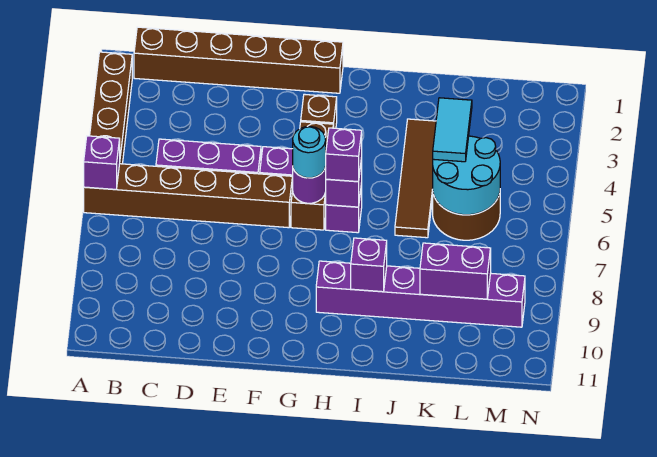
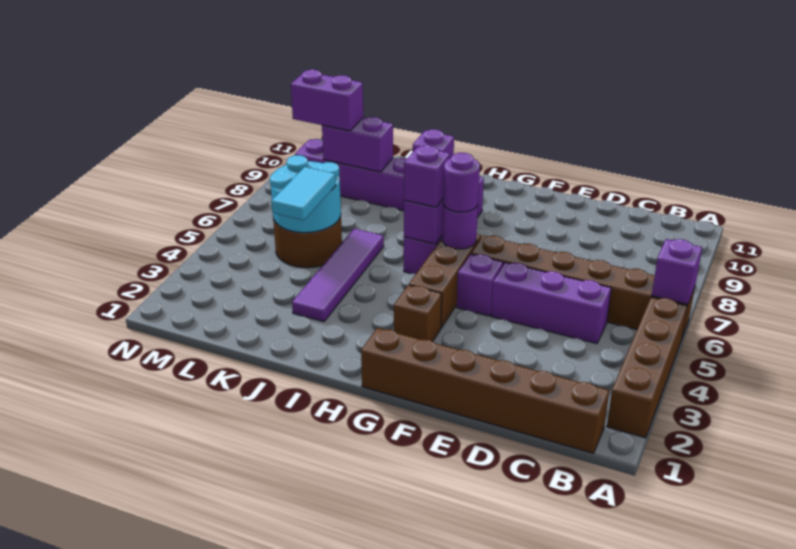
cyan round brick G6 level 3 -> purple round brick G6 level 3
brown tile J3:J6 level 1 -> purple tile J3:J6 level 1
none -> purple brick L9:M9 level 3

